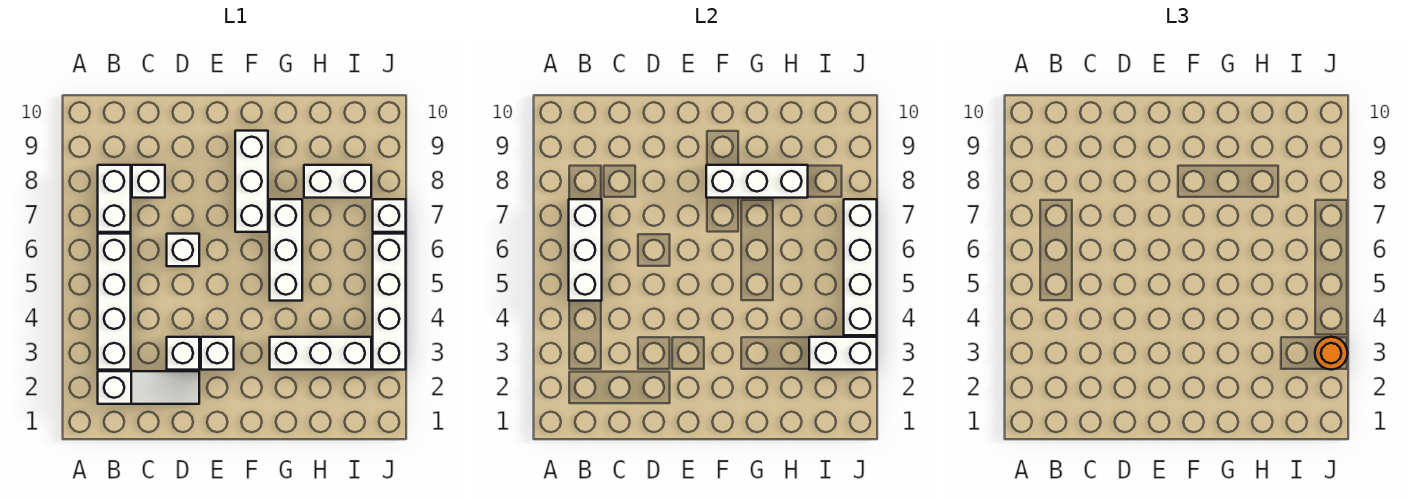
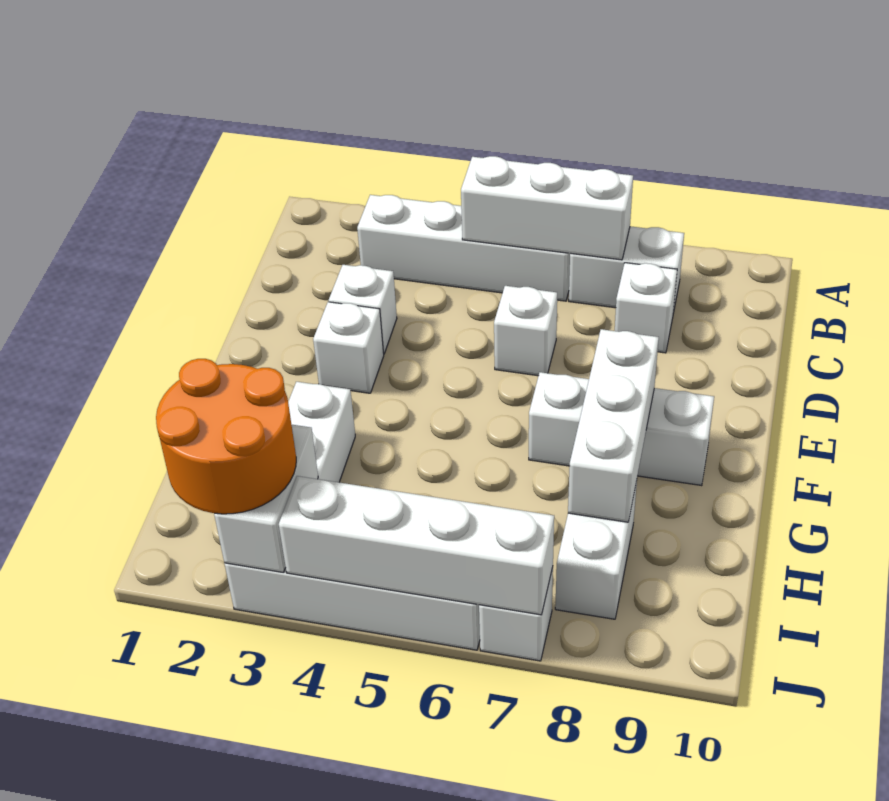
white slope B2:D2 level 1 top B -> none
white brick G5:G7 level 1 -> none
orange round brick J3 level 3 -> orange round brick I2:J3 level 3

